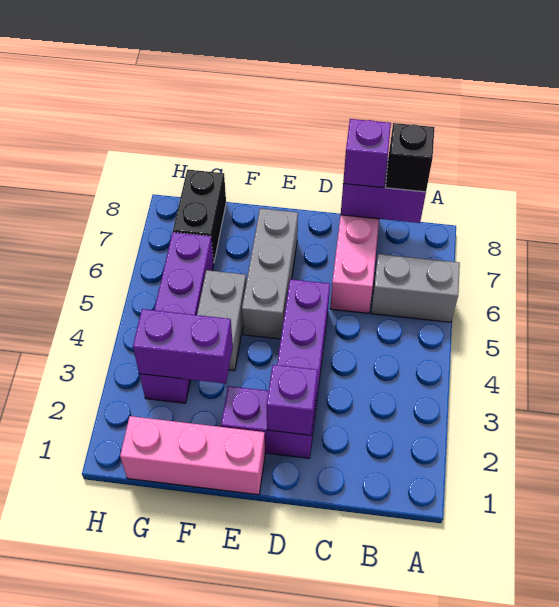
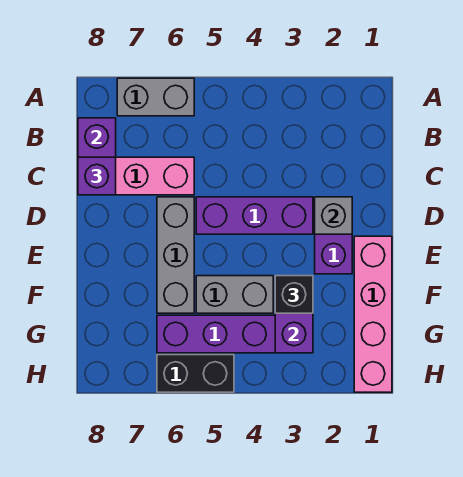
grey brick A6:B6 level 1 -> grey brick A6:A7 level 1
black brick B8 level 3 -> black brick F3 level 3
purple brick D2 level 2 -> grey brick D2 level 2
pink brick E1:G1 level 1 -> pink brick E1:H1 level 1
grey brick E5:E7 level 1 -> grey brick D6:F6 level 1
black brick G7:G8 level 1 -> black brick H5:H6 level 1

